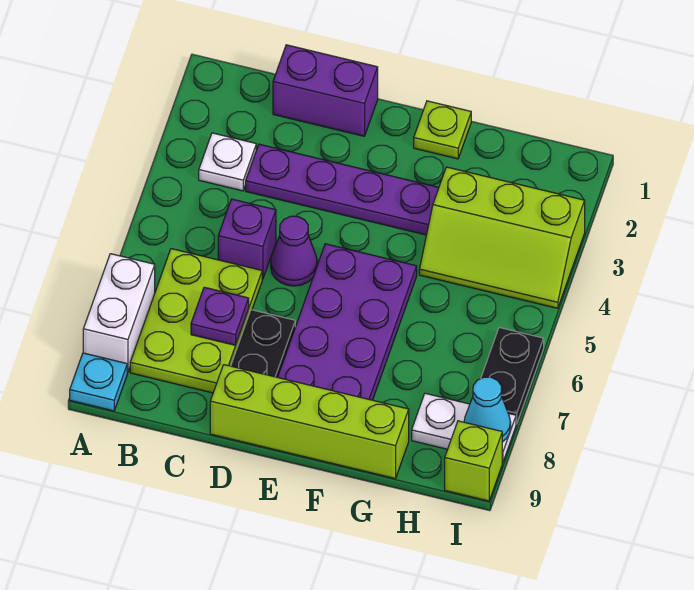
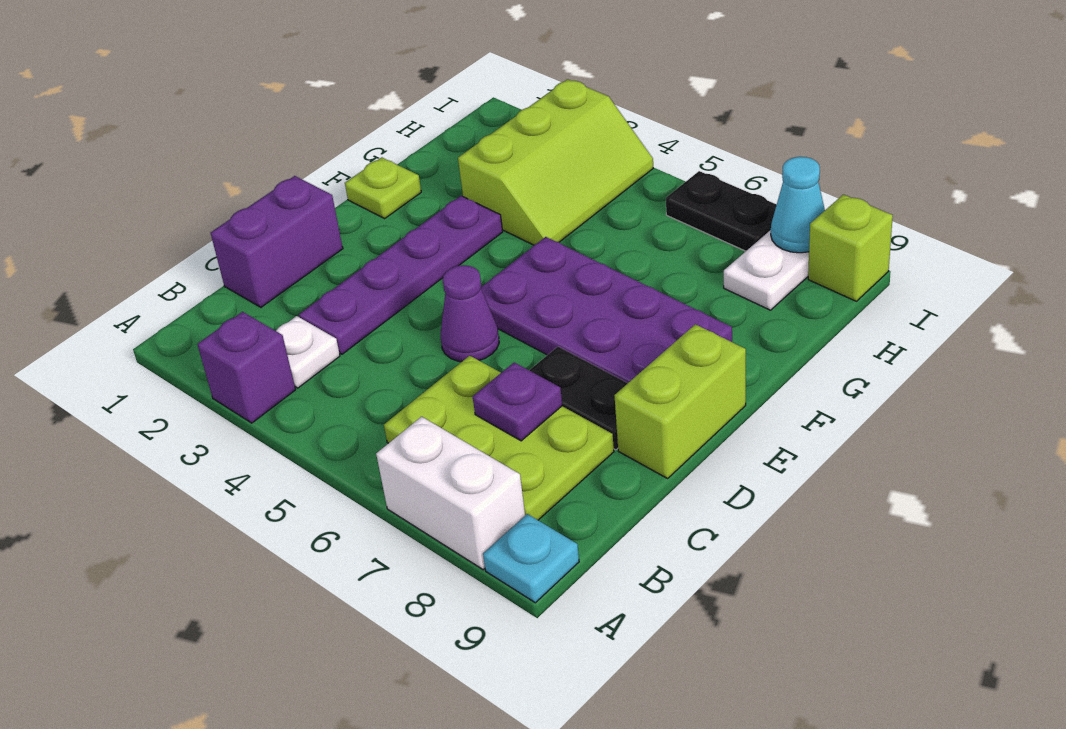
purple brick C5 level 1 -> purple brick A3 level 1
lime brick D9:G9 level 1 -> lime brick D9:E9 level 1

